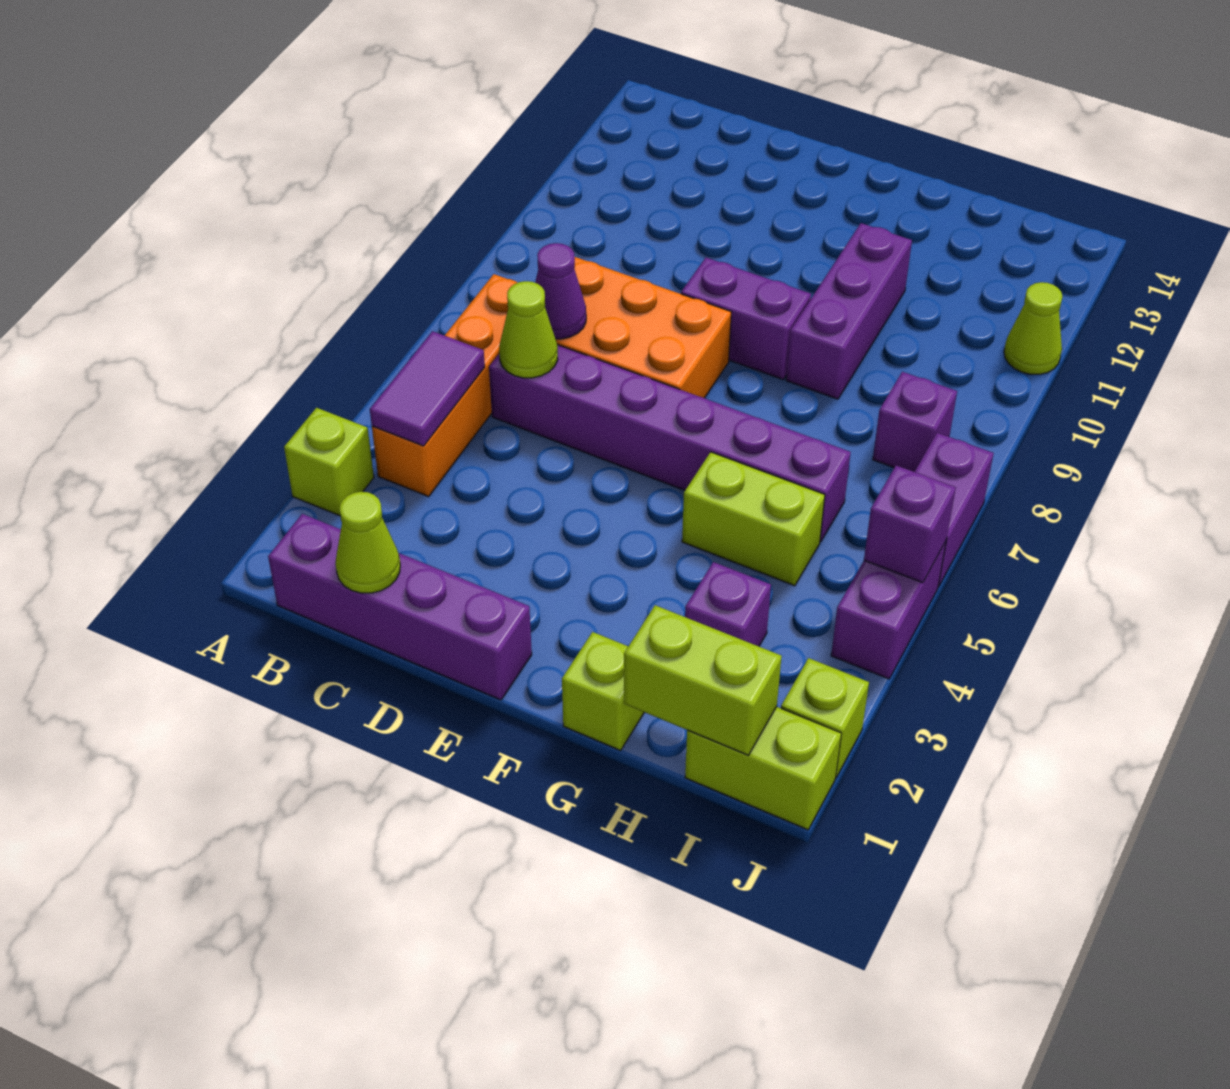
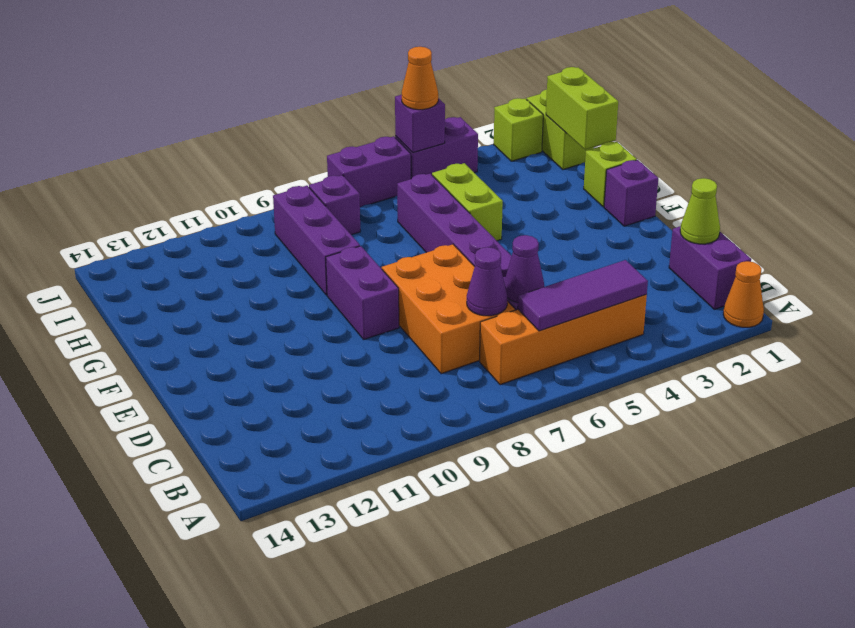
none -> orange cone A1 level 1
lime brick A3 level 1 -> none
purple brick B1:E1 level 1 -> purple brick B1:C1 level 1
purple tile B4:B5 level 2 -> purple tile B4:B6 level 2
lime cone C6 level 2 -> purple cone C6 level 2
purple brick G9:G11 level 1 -> purple brick G9:I9 level 1
purple brick H3 level 1 -> purple brick F1 level 1
none -> orange cone J5 level 3
lime cone J11 level 1 -> none

